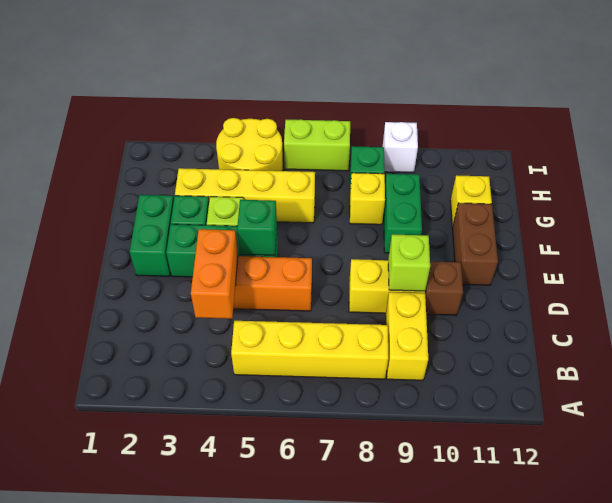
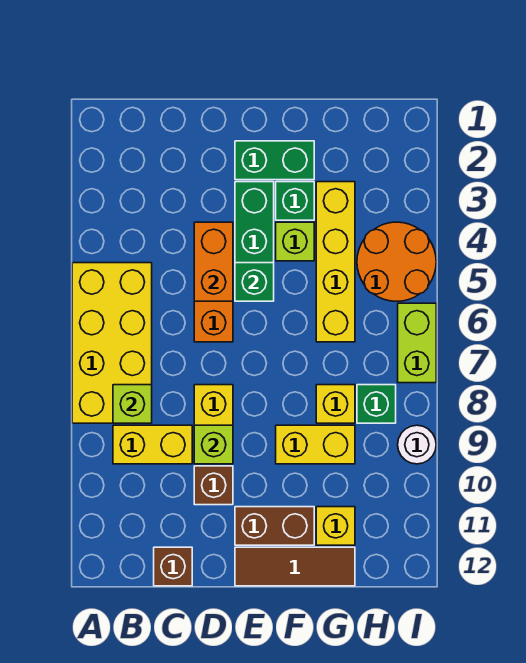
yellow brick B5:B8 level 1 -> yellow brick A5:B8 level 1
none -> lime brick B8 level 2
orange brick C4:D4 level 2 -> orange brick D4:D5 level 2
none -> brown brick C12 level 1
none -> brown tile E12:G12 level 1
green brick F9:G9 level 1 -> yellow brick F9:G9 level 1
yellow round brick H4:I5 level 1 -> orange round brick H4:I5 level 1
white brick I9 level 1 -> white round brick I9 level 1

